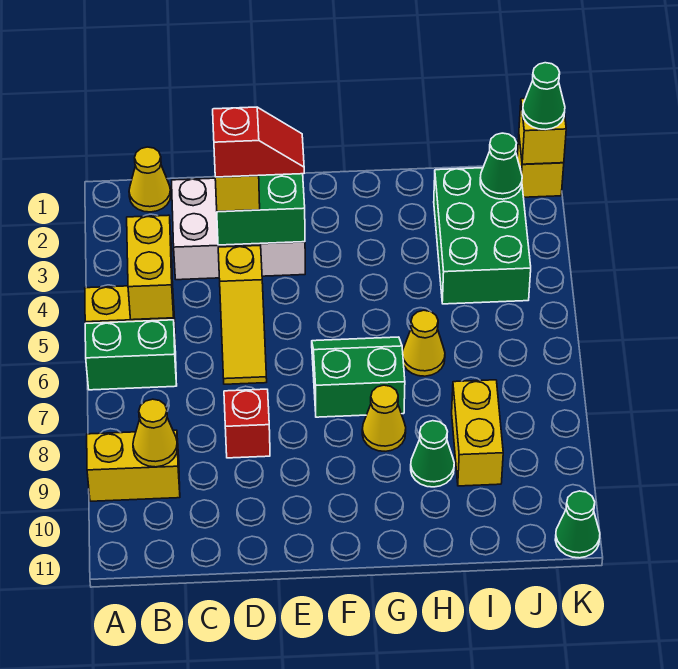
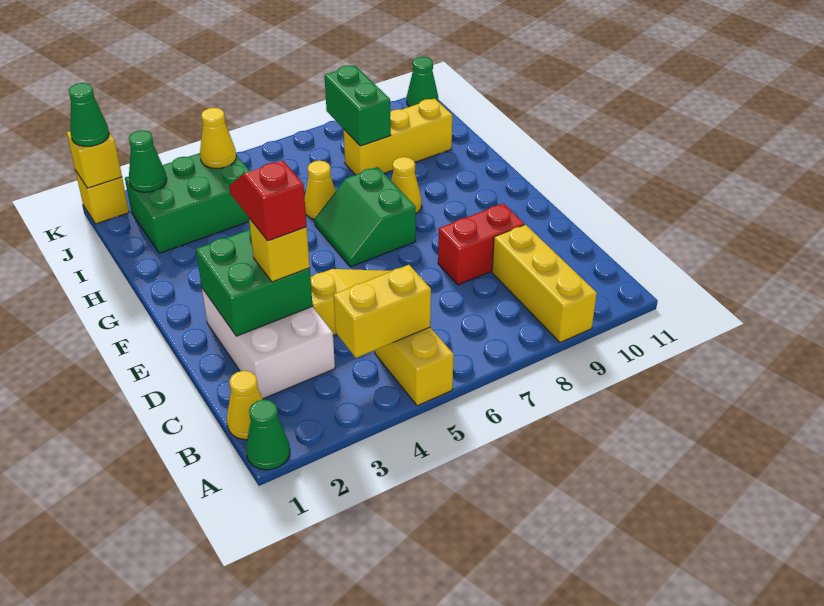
green brick A6:B6 level 1 -> green brick I8:J8 level 2
yellow brick A9:B9 level 1 -> yellow brick A9:C9 level 1
yellow cone B9 level 2 -> yellow cone J4 level 2
red brick D8 level 1 -> red brick D8:D9 level 1
green cone H9 level 1 -> green cone A1 level 1
yellow brick I8:I9 level 1 -> yellow brick I8:I10 level 1

